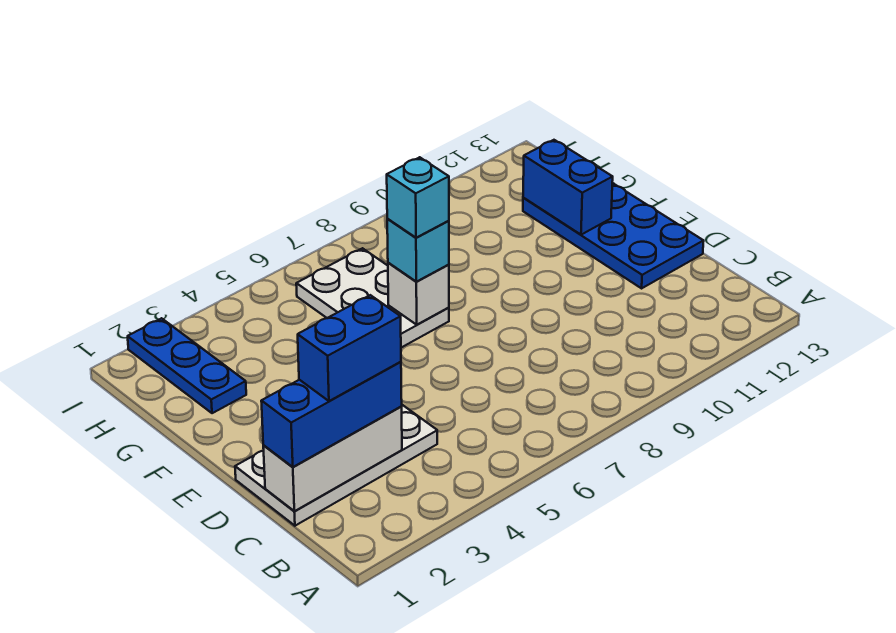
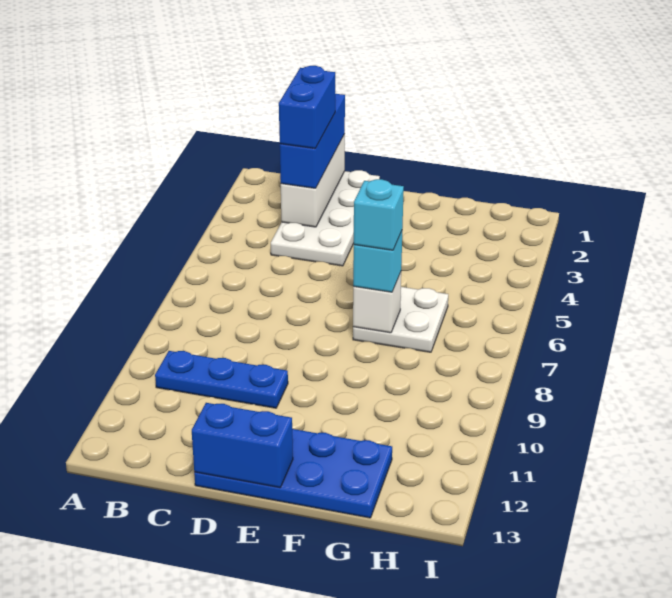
white plate F6:H7 level 1 -> white plate F6:G7 level 1
blue brick F12:G12 level 2 -> blue brick D13:E13 level 2
blue plate G2:I2 level 1 -> blue plate B10:D10 level 1

